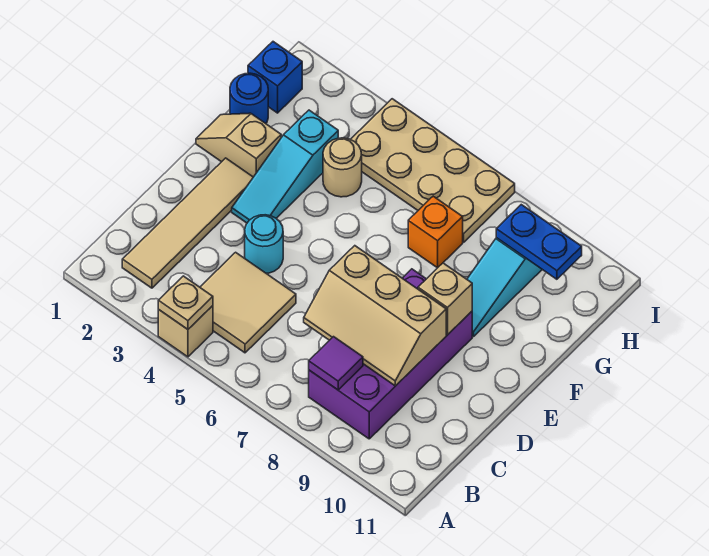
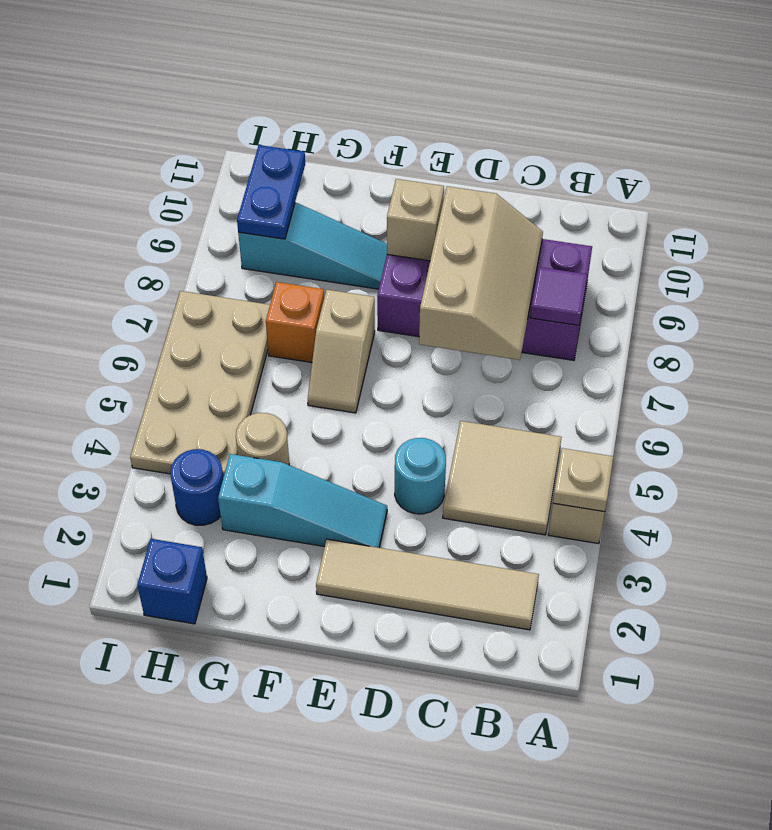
tan slope F1:F2 level 1 top 2 -> tan slope F6:F7 level 1 top 7
blue round brick G1 level 1 -> blue round brick H3 level 1

